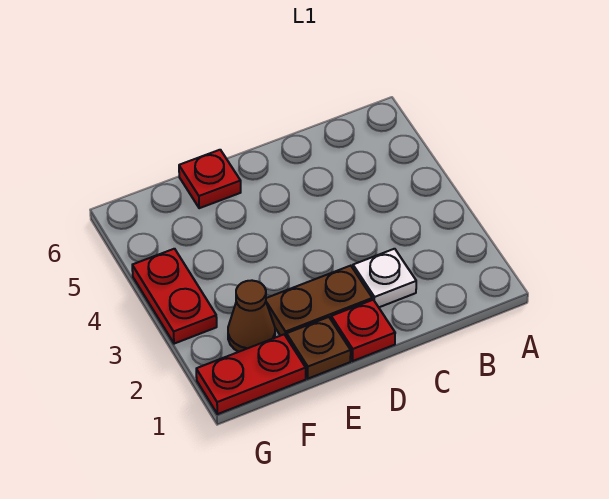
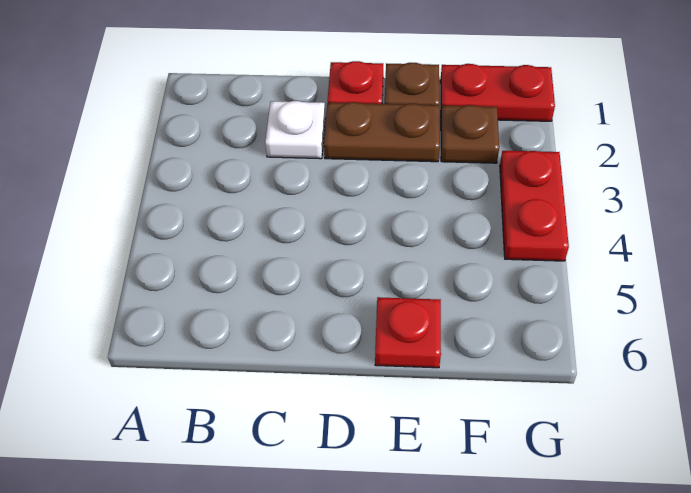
brown cone F2 level 1 -> brown plate F2 level 1

